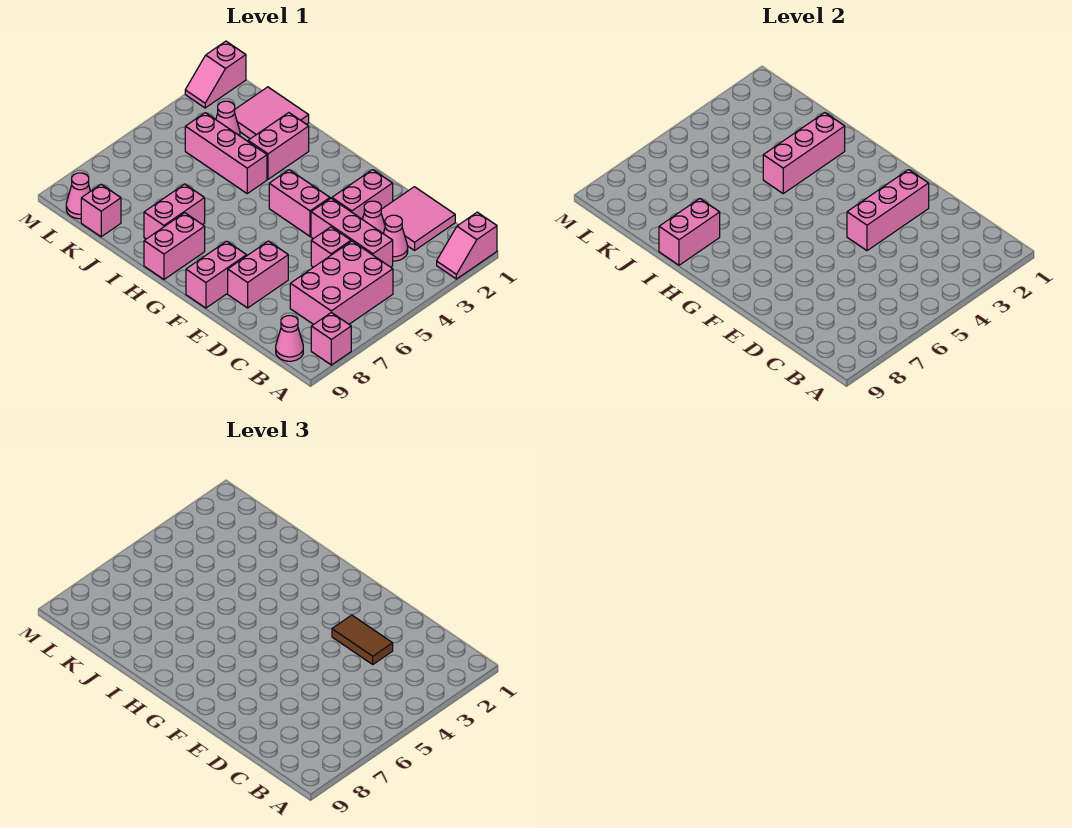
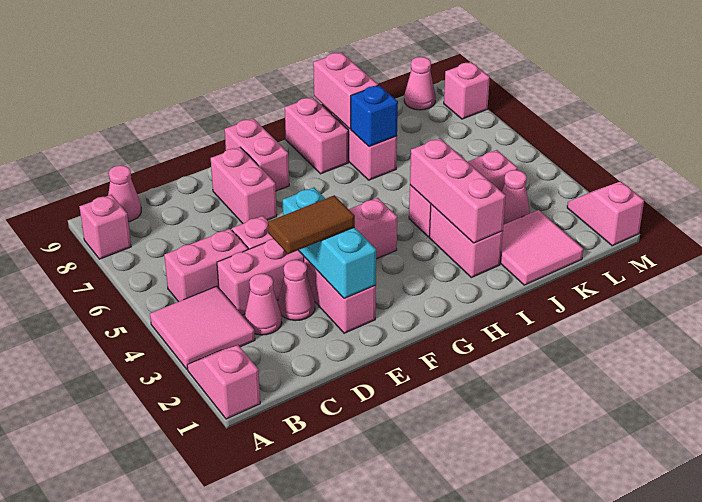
pink brick B5:C7 level 1 -> pink brick B5:C5 level 1
pink tile C1:D2 level 1 -> pink tile A3:B4 level 1
pink brick E2:E4 level 2 -> cyan brick E2:E4 level 2
none -> blue brick I7 level 2
pink brick K9 level 1 -> pink brick M8 level 1

